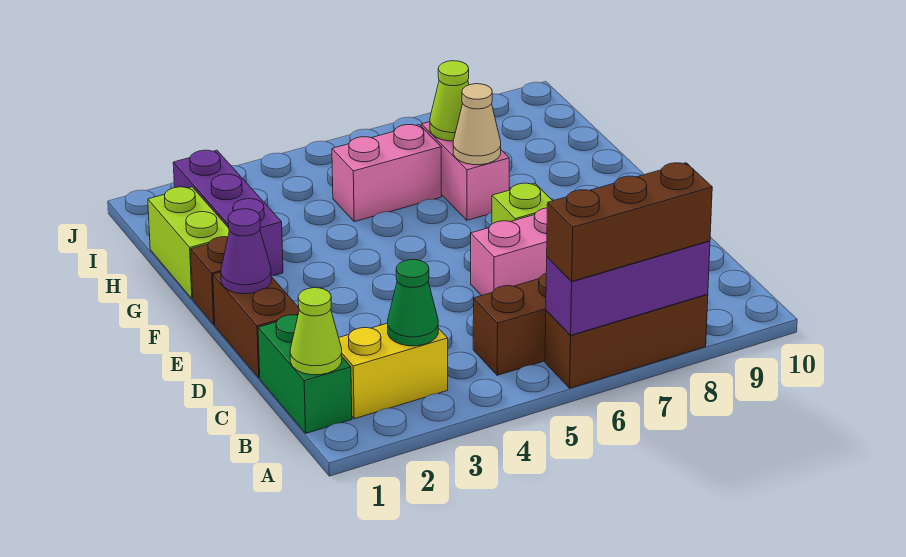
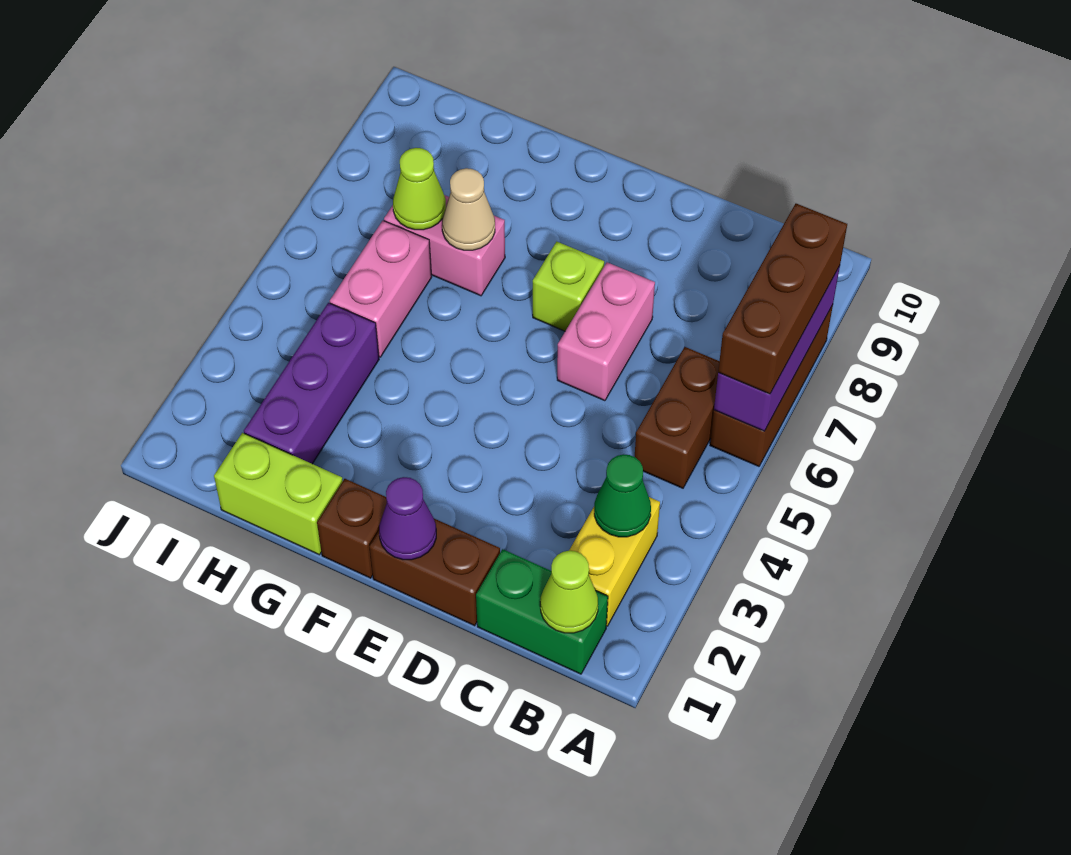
purple brick G2:I2 level 1 -> purple brick H2:H4 level 1

